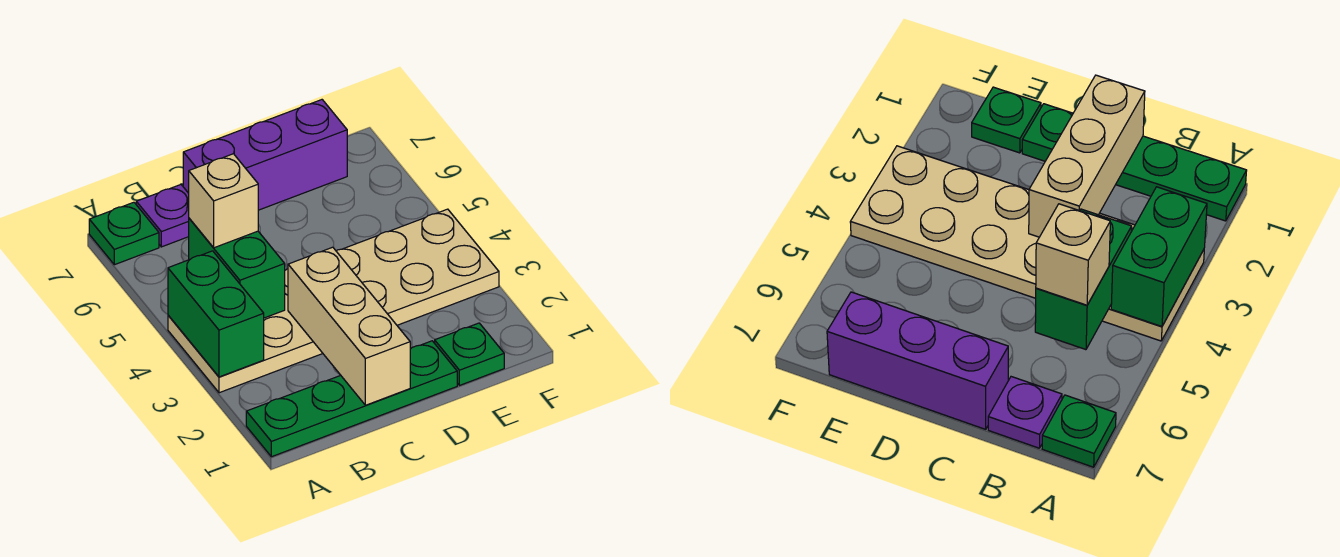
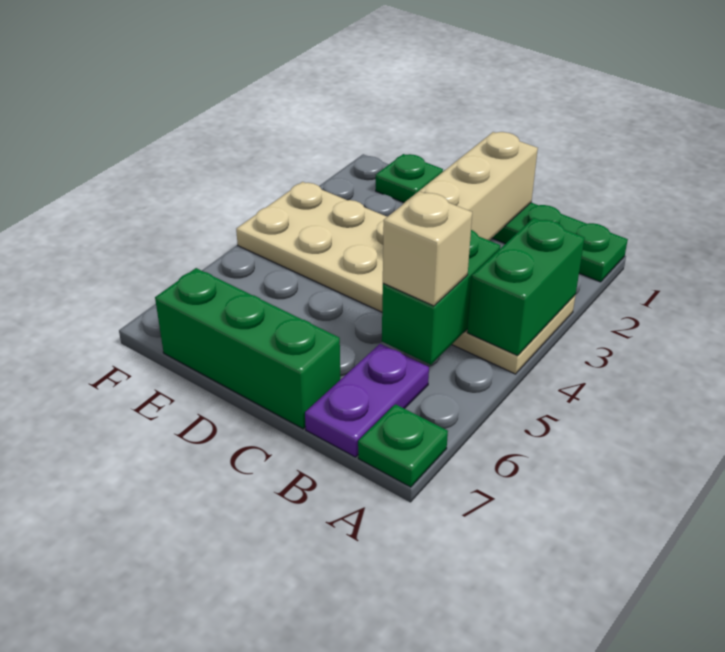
purple plate B7 level 1 -> purple plate B6:B7 level 1
purple brick C7:E7 level 1 -> green brick C7:E7 level 1

